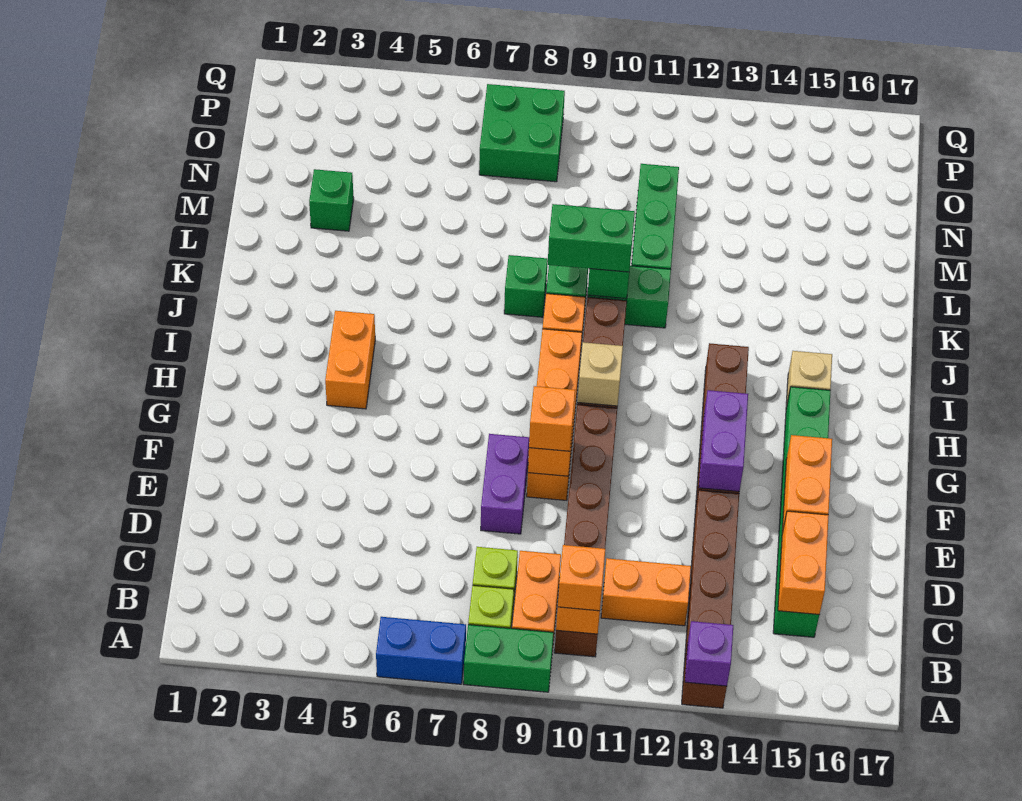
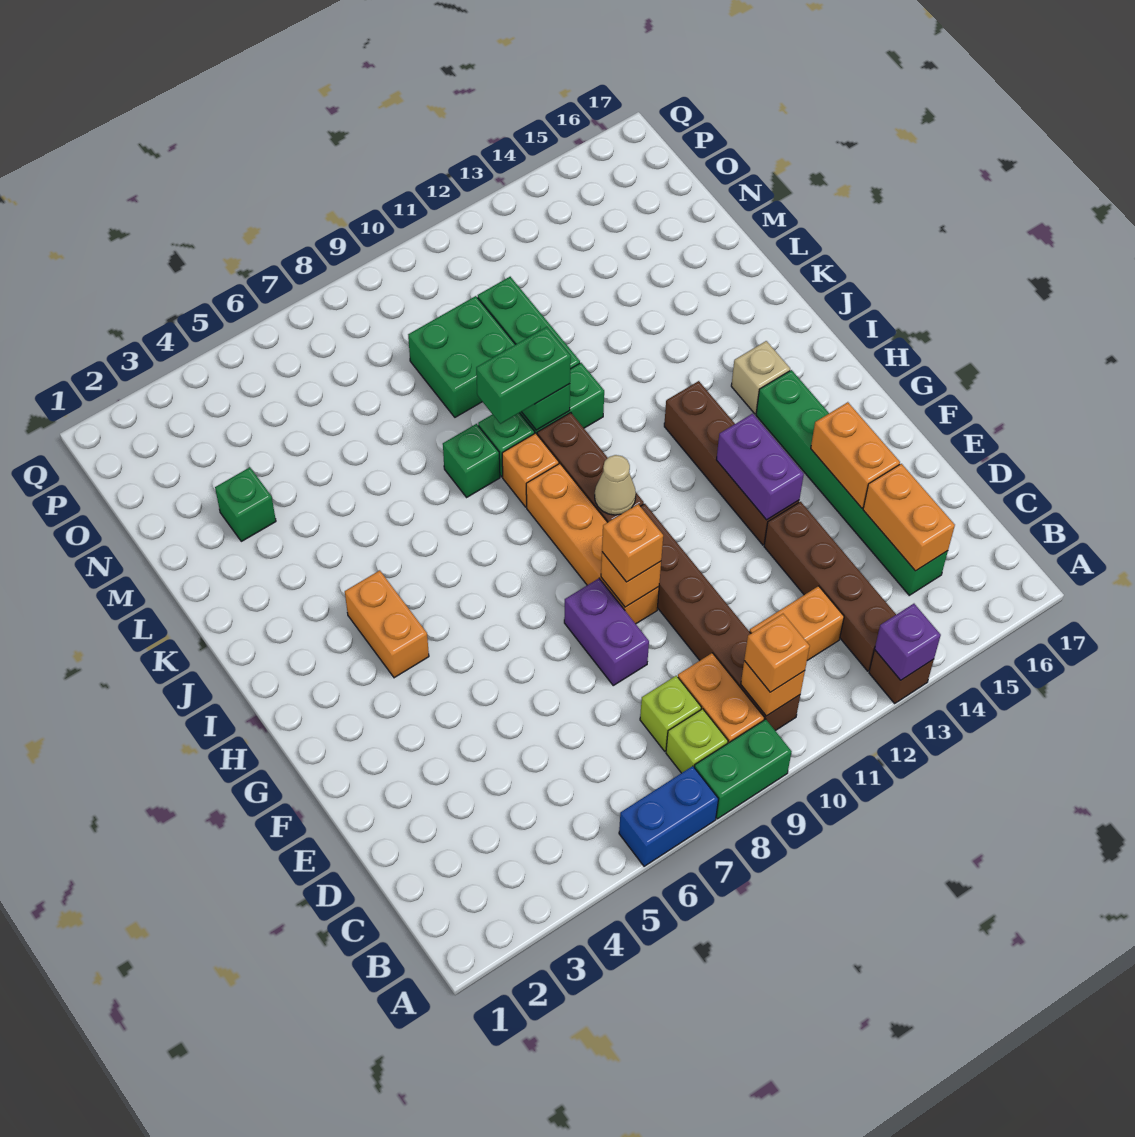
tan brick H10 level 2 -> tan cone H10 level 2
green brick O7:P8 level 1 -> green brick M9:N10 level 1

